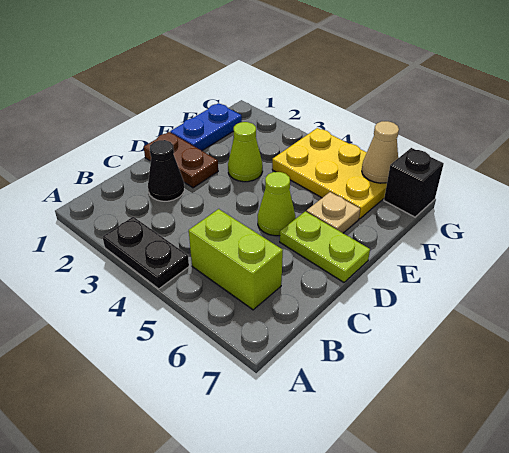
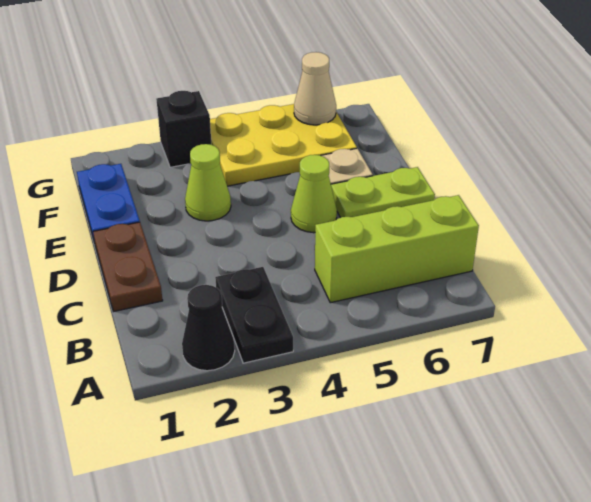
black plate A3:A4 level 1 -> black plate A3:B3 level 1
lime brick B5:B6 level 1 -> lime brick B5:B7 level 1
black cone C2 level 1 -> black cone A2 level 1
brown plate D1:D2 level 1 -> brown plate C1:D1 level 1
black brick G7 level 1 -> black brick G3 level 1

